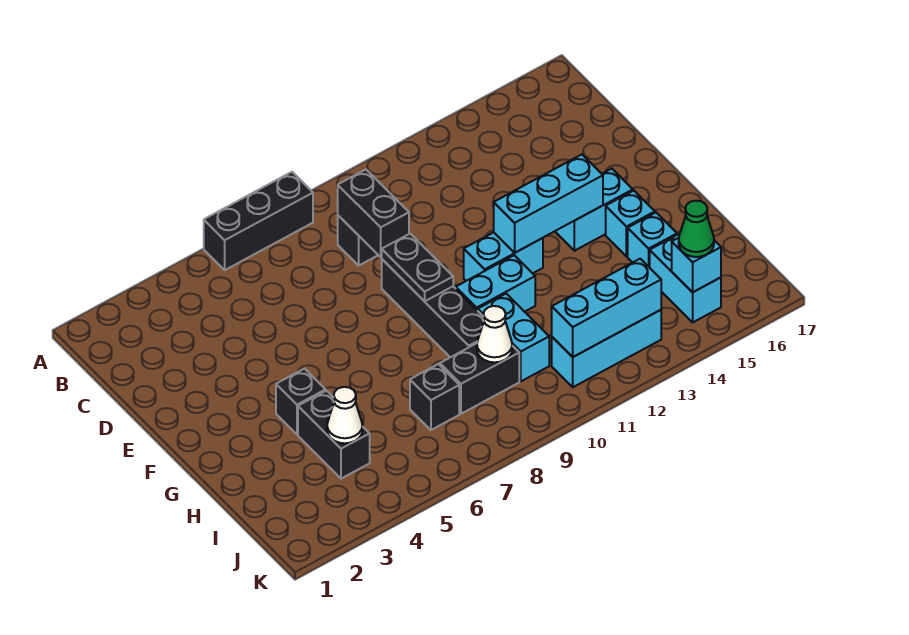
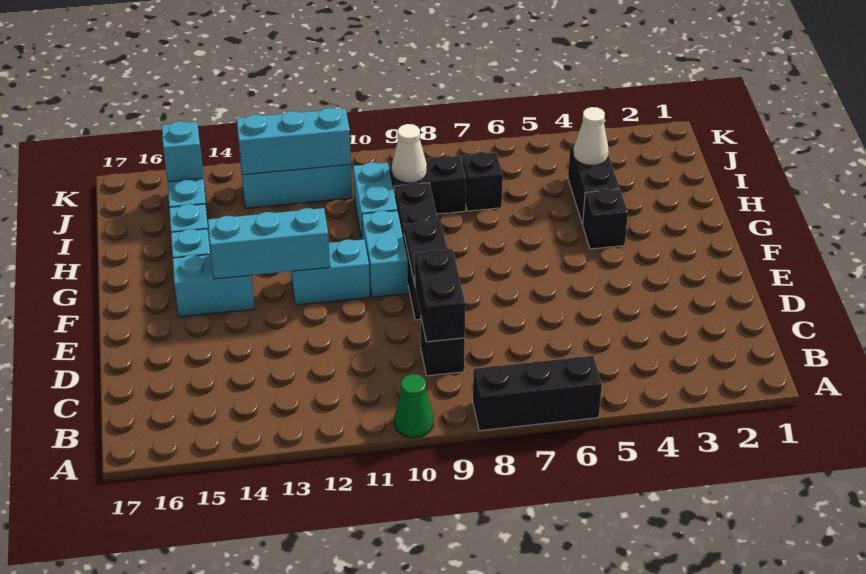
cyan brick G10:G11 level 1 -> cyan brick F10:G10 level 1
green cone J15 level 3 -> green cone A10 level 1

